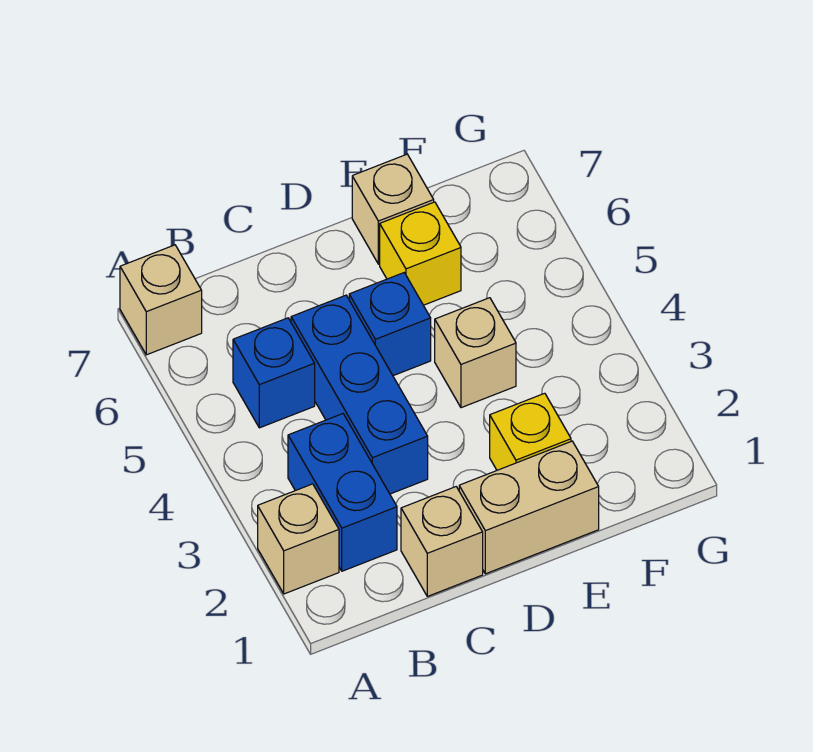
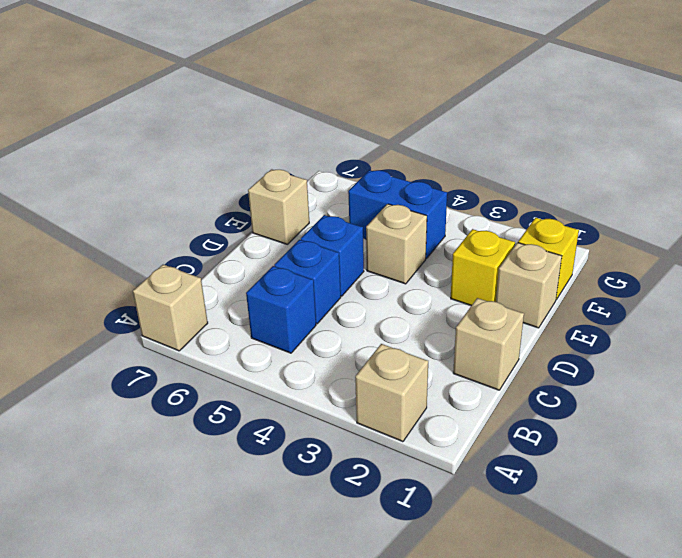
blue brick B2:B3 level 1 -> blue brick F4:F5 level 1
blue brick C3:C5 level 1 -> blue brick C5 level 1
tan brick D1:E1 level 1 -> tan brick E1 level 1
yellow brick E6 level 1 -> yellow brick F1 level 1

